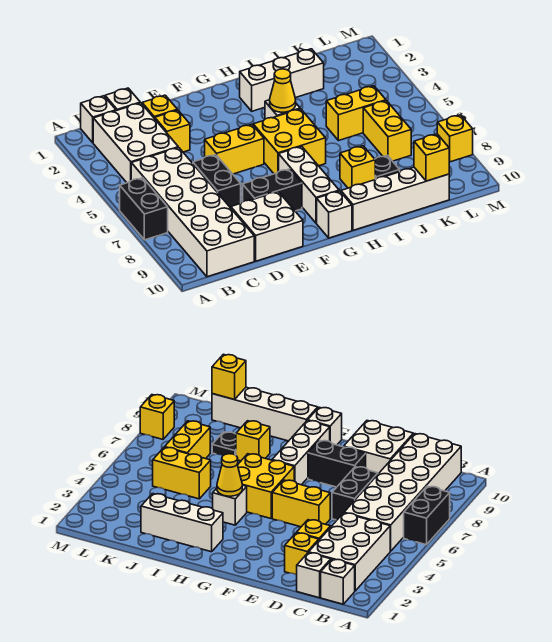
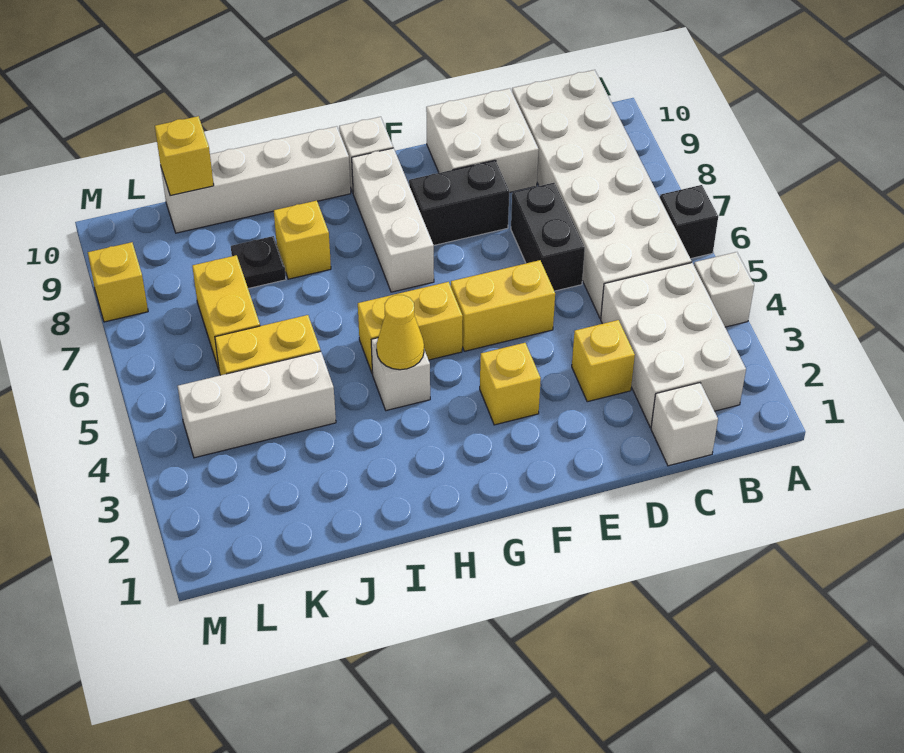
black brick A6:A7 level 1 -> black brick A6 level 1
white brick B1 level 1 -> white brick A4 level 1
yellow brick D2 level 1 -> yellow brick F3 level 1
yellow brick G5:H6 level 1 -> yellow brick G5:H5 level 1
white brick H2:J2 level 1 -> white brick J4:L4 level 1

